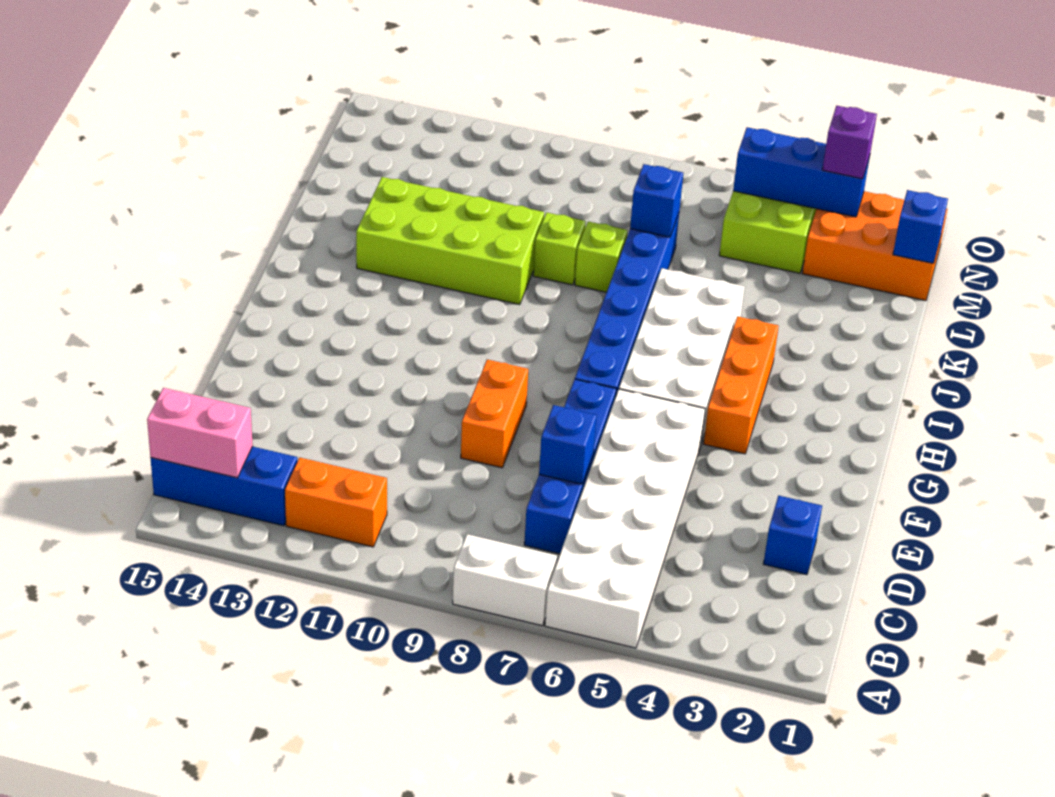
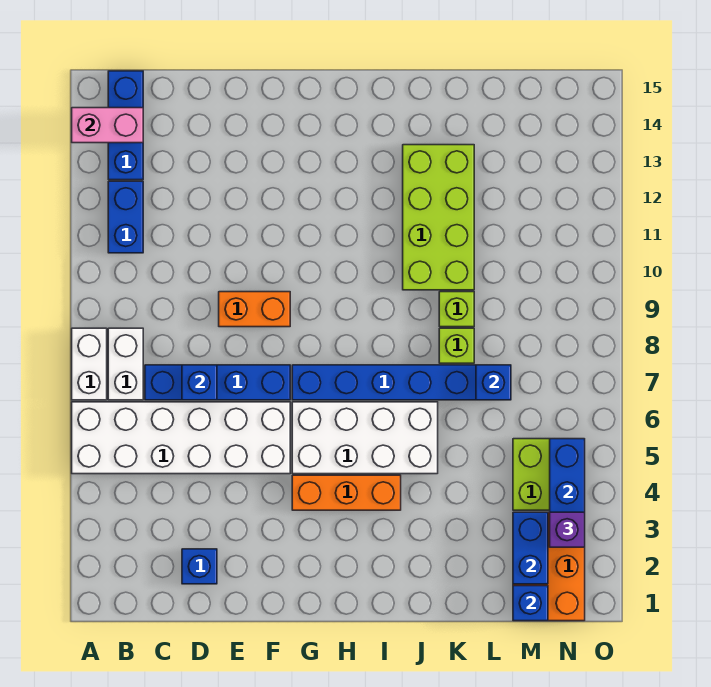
none -> white brick B7:B8 level 1
orange brick B11:B12 level 1 -> blue brick B11:B12 level 1
pink brick B14:B15 level 2 -> pink brick A14:B14 level 2
none -> blue brick M2:M3 level 2

